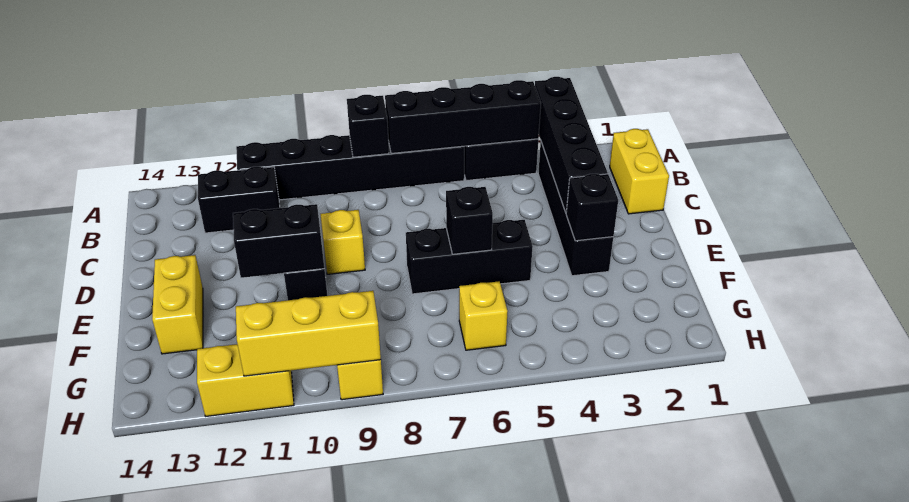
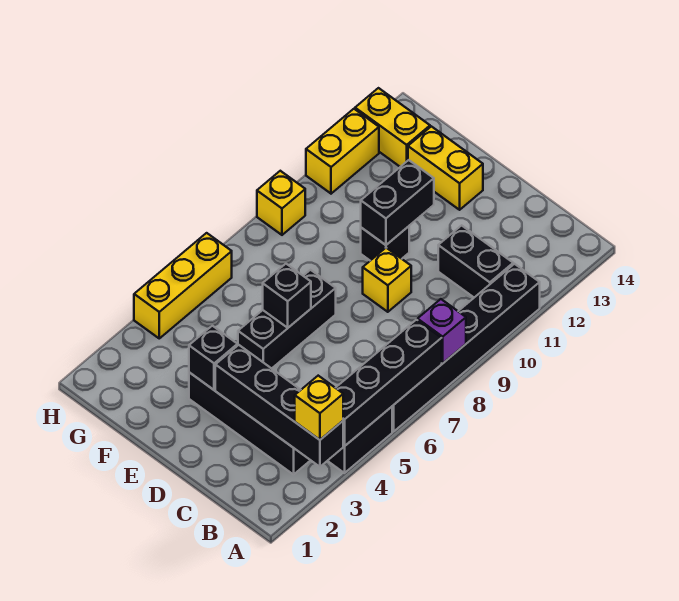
black brick A8 level 2 -> purple brick A8 level 2
yellow brick B1:C1 level 1 -> yellow brick G13:H13 level 1
black brick B11:B12 level 1 -> black brick B11:C11 level 1
yellow brick G6 level 1 -> yellow brick A3 level 3
yellow brick H9:H11 level 2 -> yellow brick H4:H6 level 1

